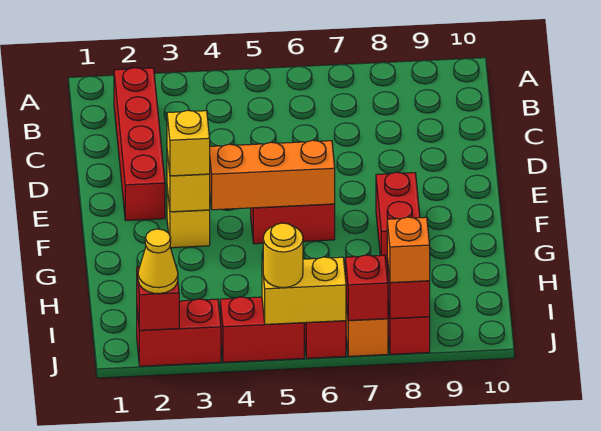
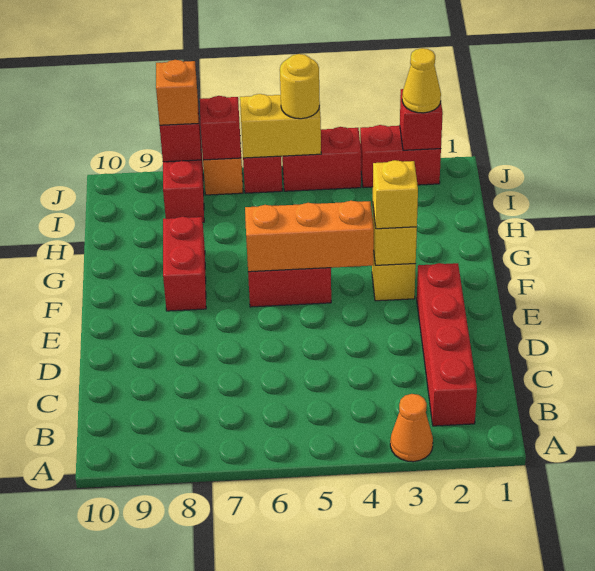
none -> orange cone A3 level 1

